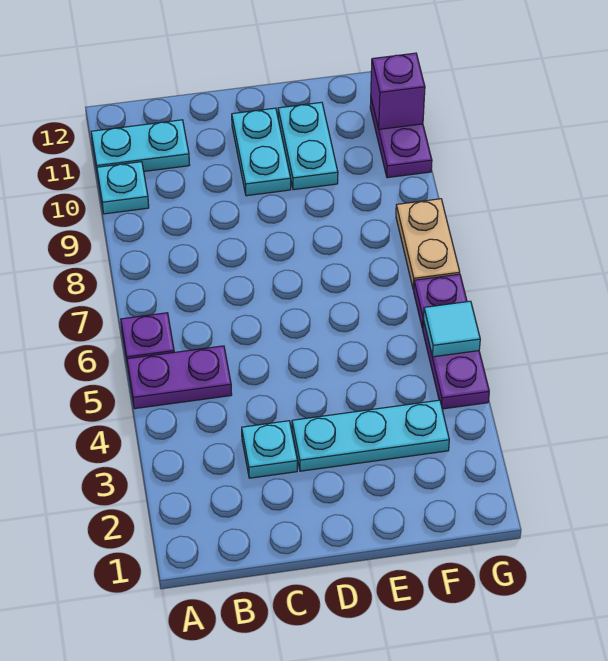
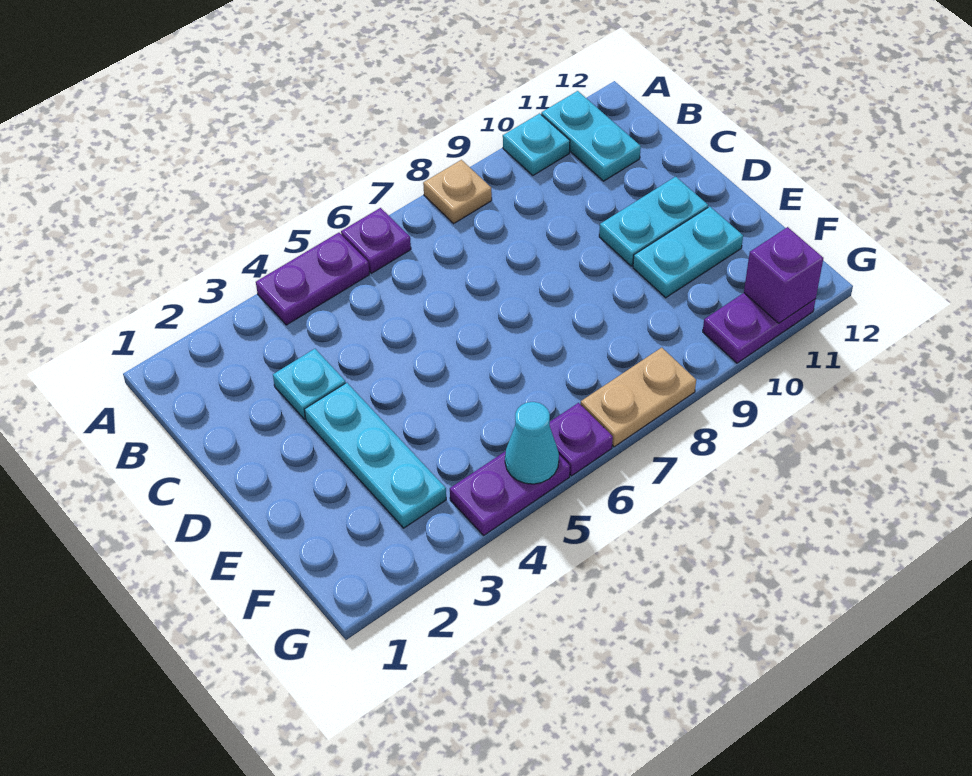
purple plate A5:B5 level 1 -> purple plate A4:A5 level 1
none -> tan plate A8 level 1
cyan tile G5 level 2 -> cyan cone G5 level 2

